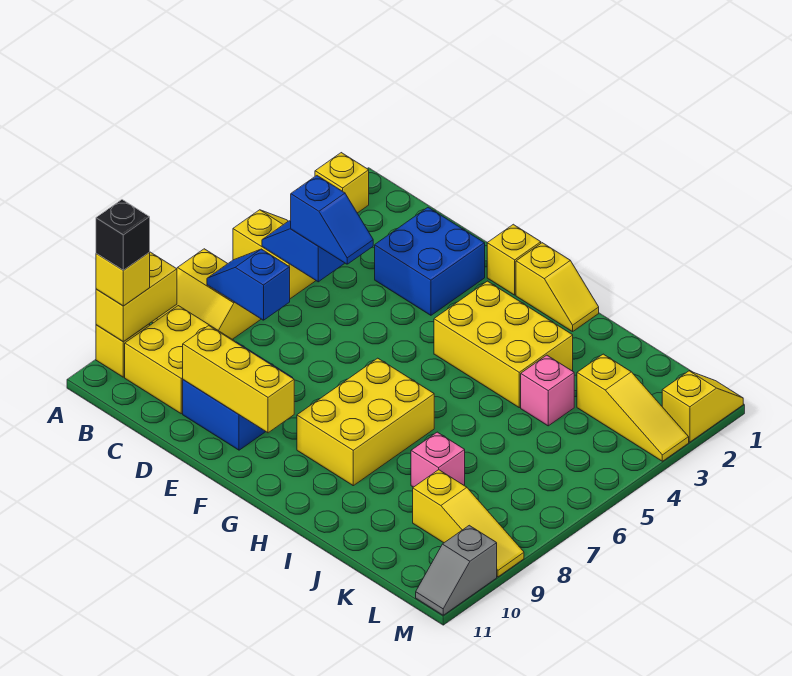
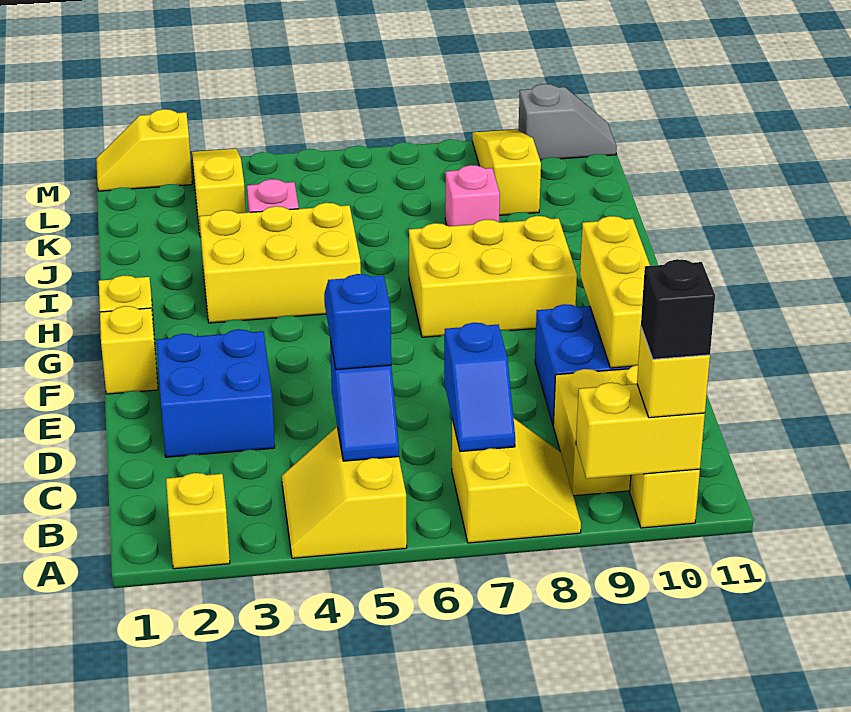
yellow brick G3:I4 level 1 -> yellow brick H3:I5 level 1

